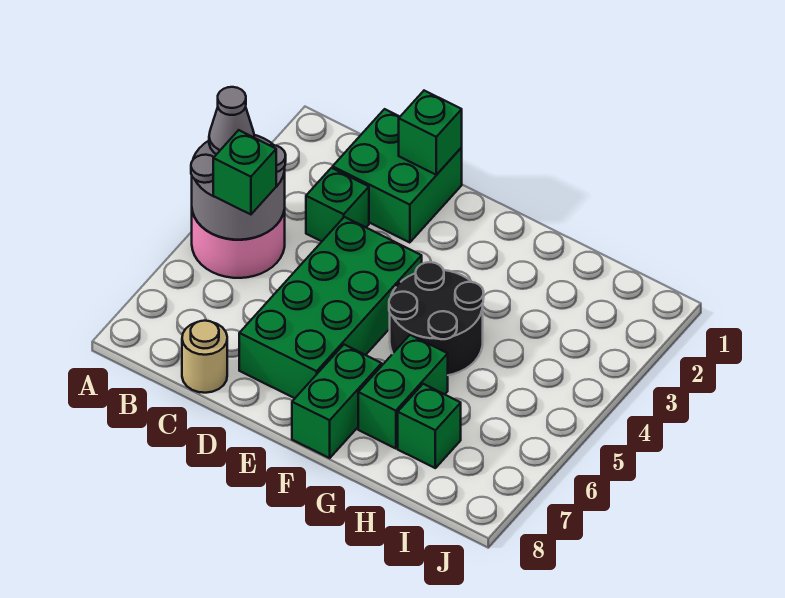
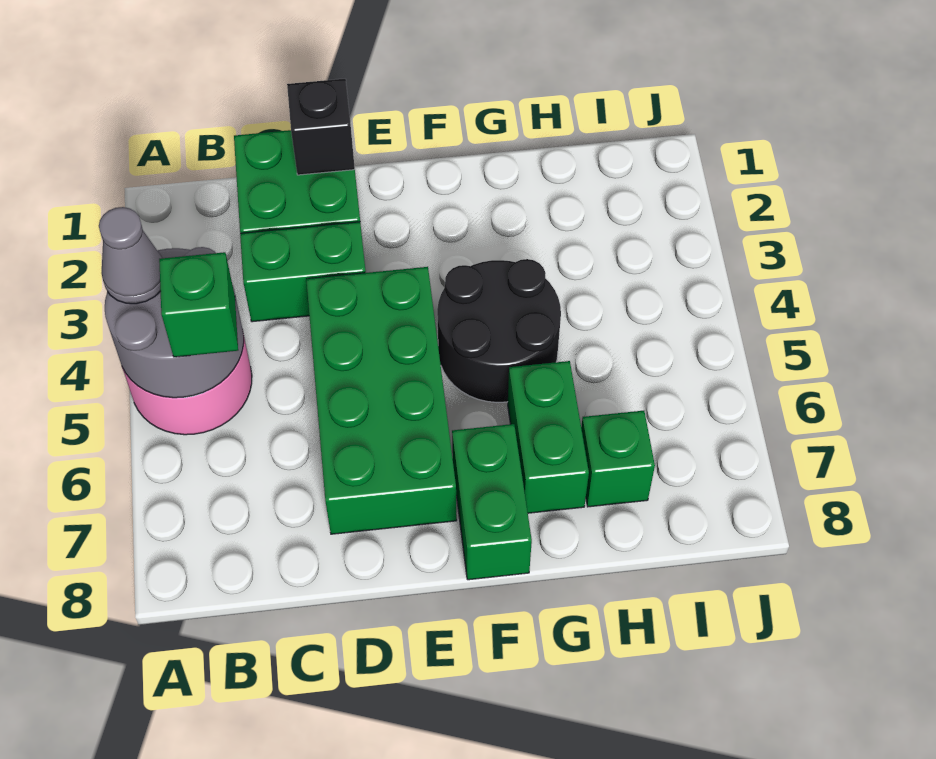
green brick C3 level 1 -> green brick C3:D3 level 1
tan round brick C8 level 1 -> none
green brick D1 level 2 -> black brick D1 level 2

